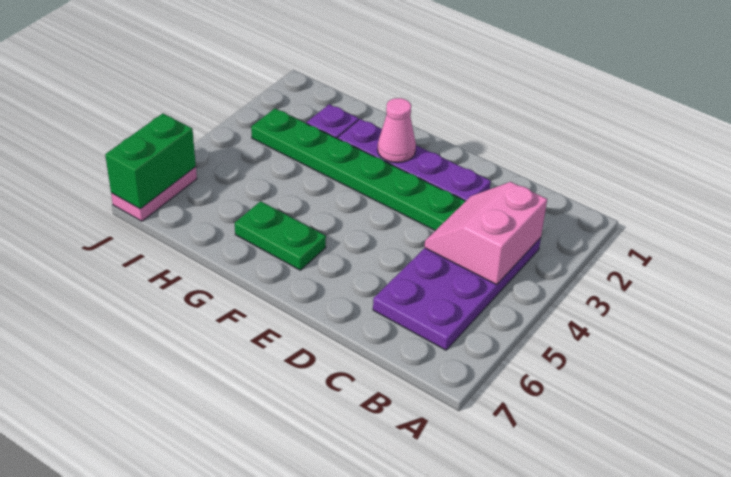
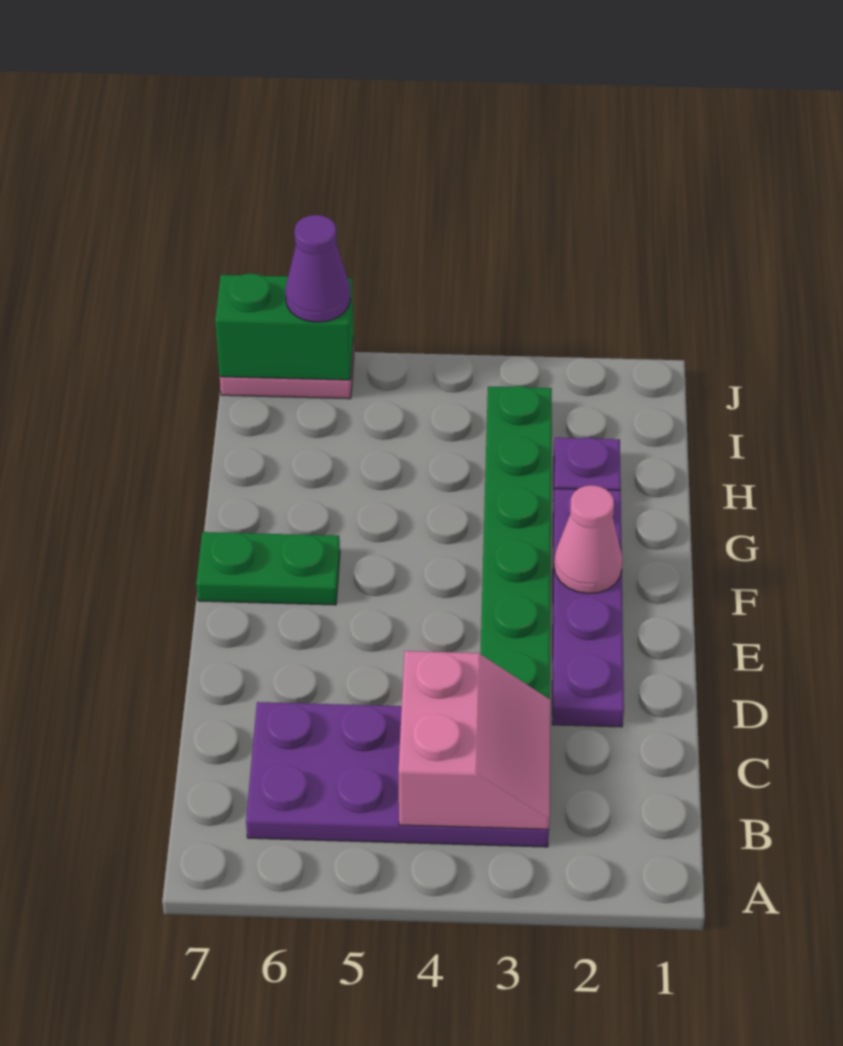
pink slope B3:C4 level 2 top B -> pink slope B3:C4 level 2 top 4
green plate F6:G6 level 1 -> green plate F6:F7 level 1
none -> purple cone J6 level 3

